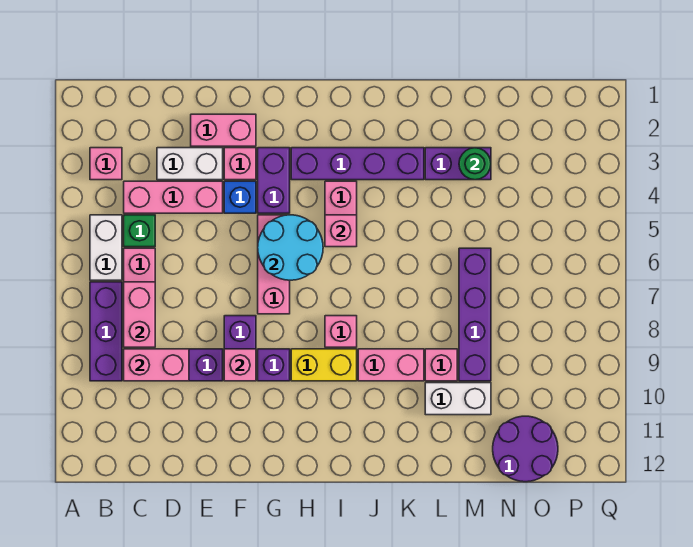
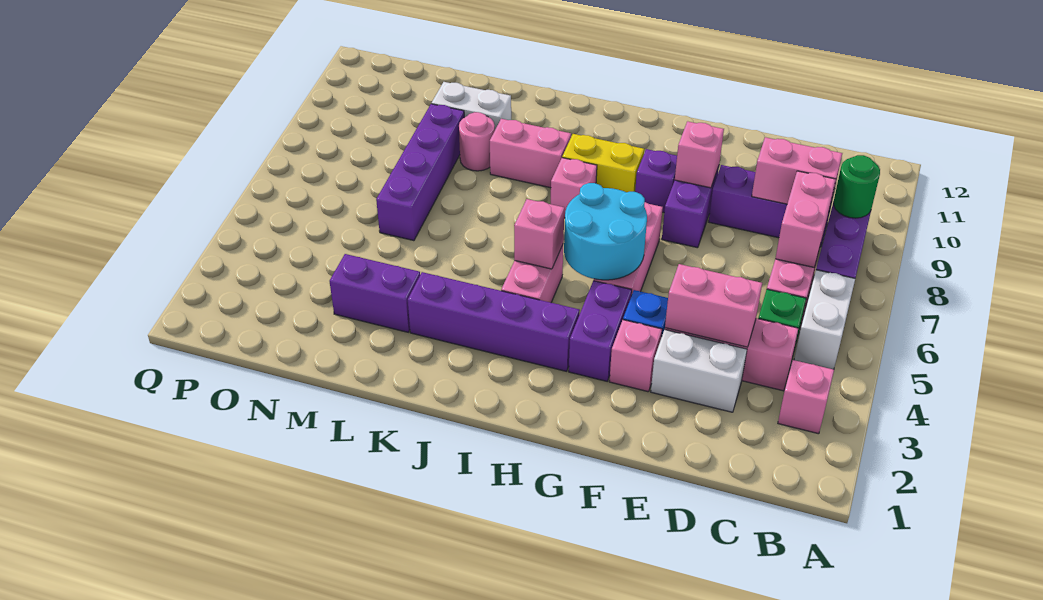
pink brick E2:F2 level 1 -> pink brick D4:E4 level 2
pink brick L9 level 1 -> pink round brick L9 level 1
green round brick M3 level 2 -> green round brick B9 level 2
purple round brick N11:O12 level 1 -> none

